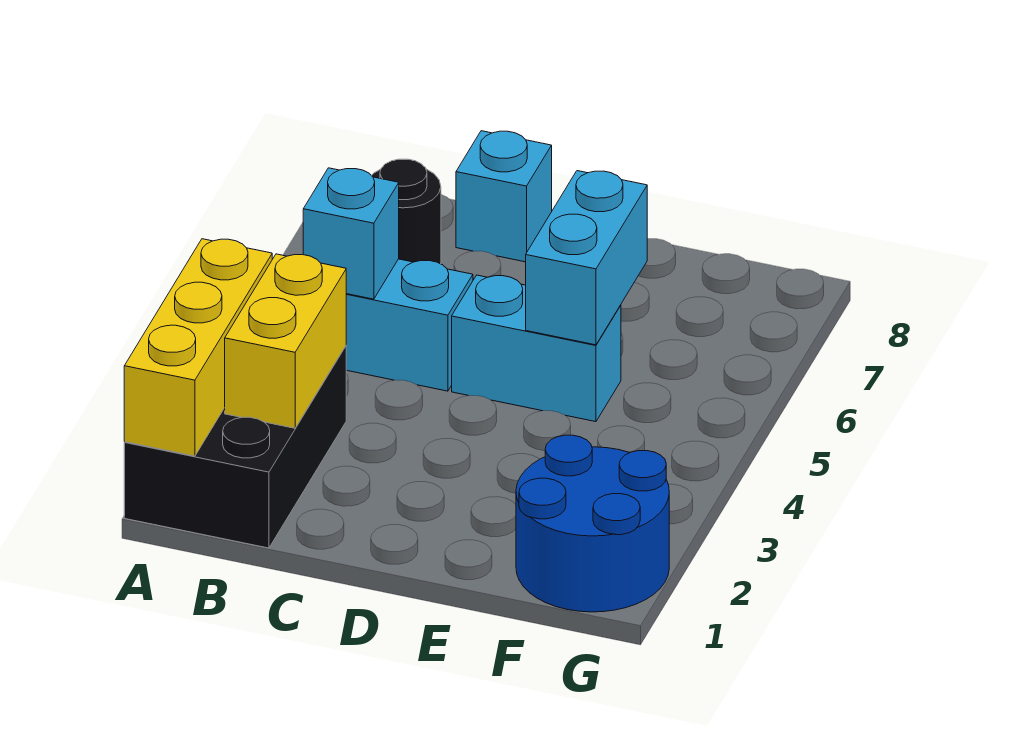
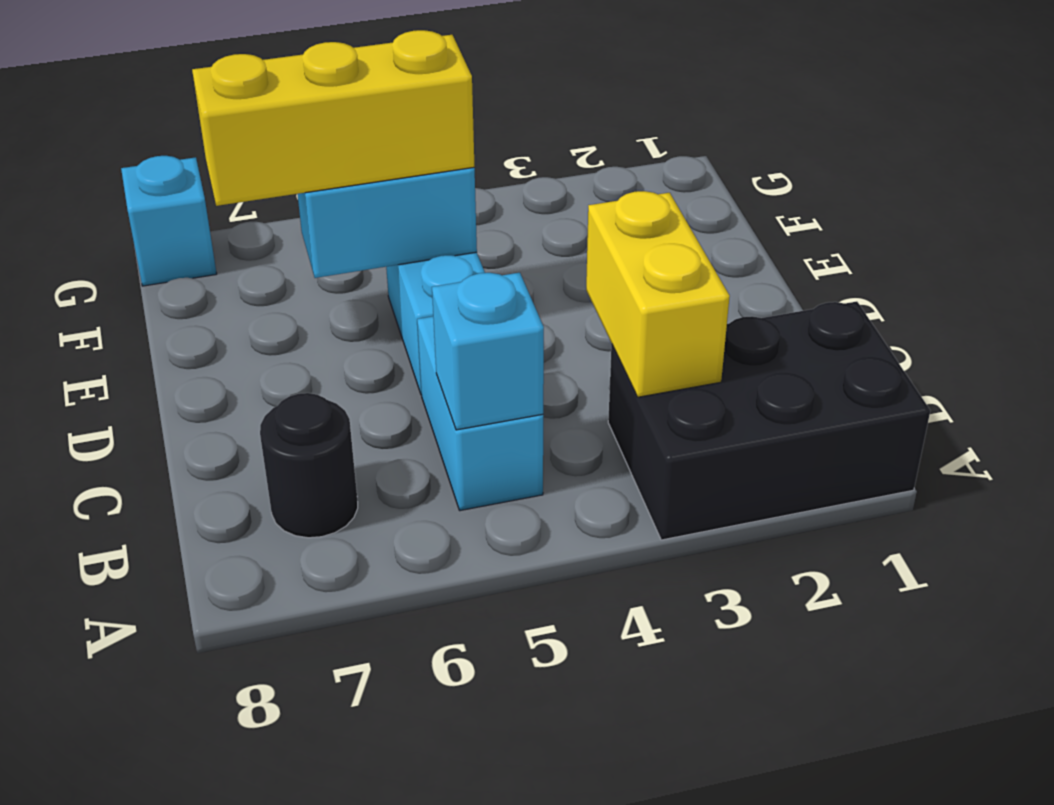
yellow brick A1:A3 level 2 -> yellow brick E5:E7 level 3
yellow brick B2:B3 level 2 -> yellow brick B3:C3 level 2
cyan brick C8 level 1 -> cyan brick G8 level 1
blue round brick F1:G2 level 1 -> none

